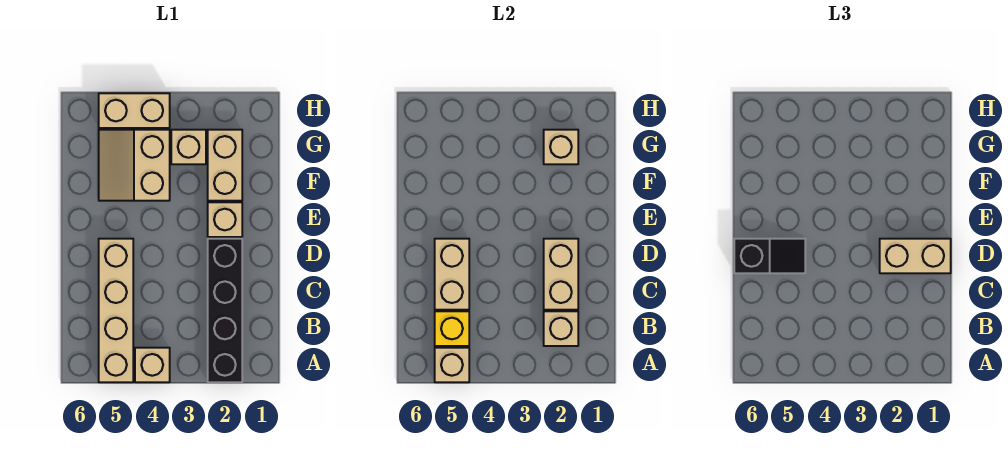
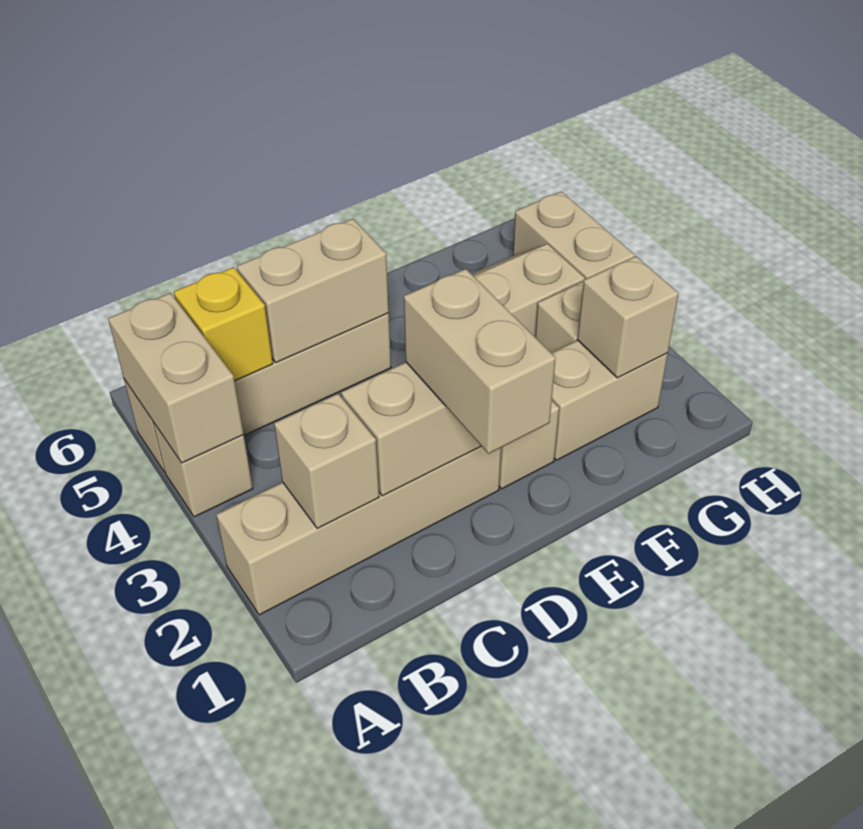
black brick A2:D2 level 1 -> tan brick A2:D2 level 1
tan brick A5 level 2 -> tan brick A4:A5 level 2
black slope D5:D6 level 3 top 6 -> none

